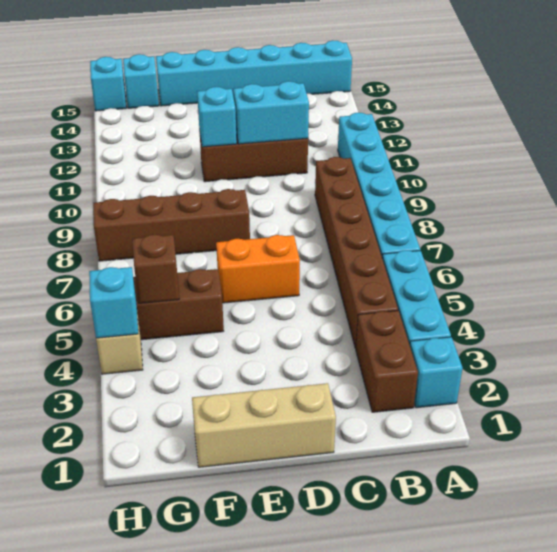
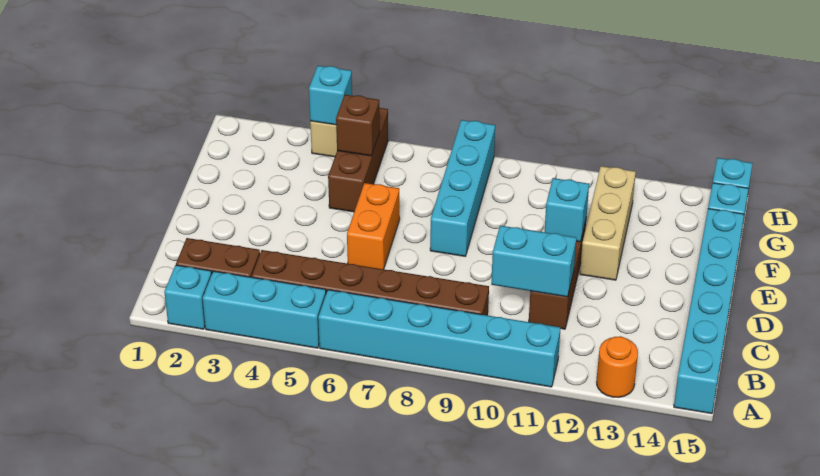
none -> orange round brick A13 level 1
cyan brick C11:D11 level 2 -> cyan brick C10:C11 level 2
tan brick D1:F1 level 1 -> tan brick E12:G12 level 1
brown brick E8:H8 level 1 -> cyan brick E8:H8 level 1

